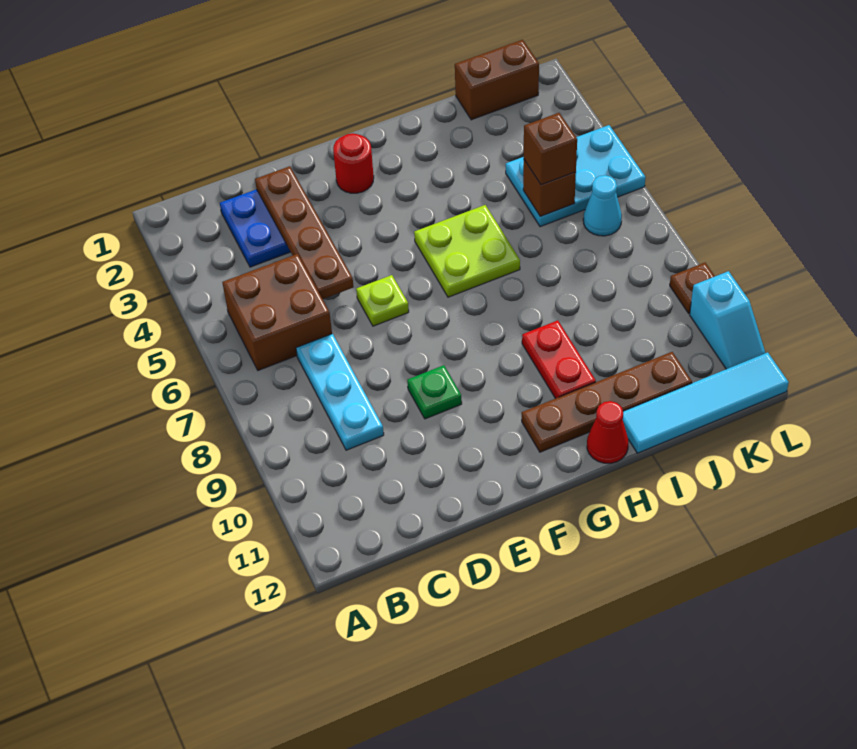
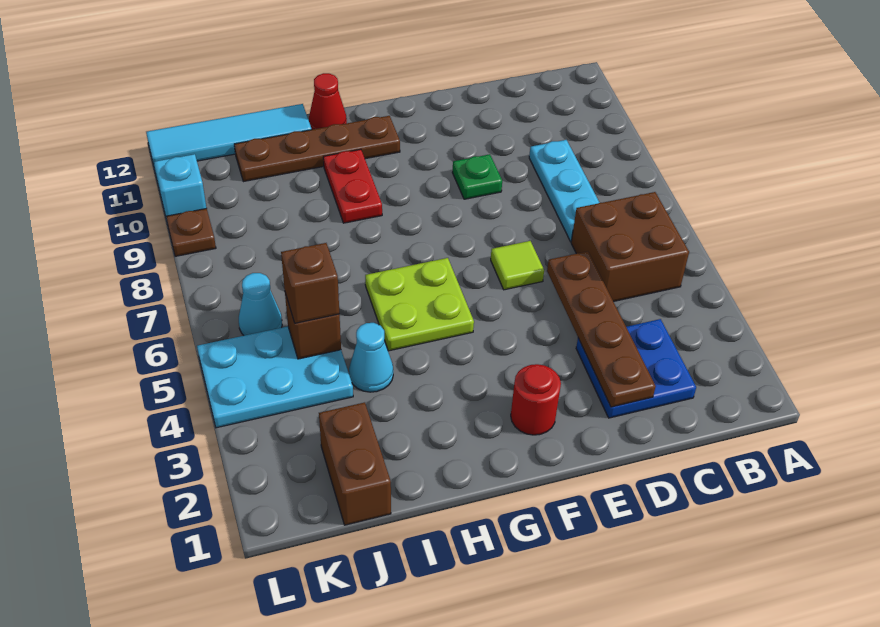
lime plate E6 level 1 -> lime tile E6 level 1
none -> cyan cone I4 level 1
brown brick J1:K1 level 1 -> brown brick J1:J2 level 1

